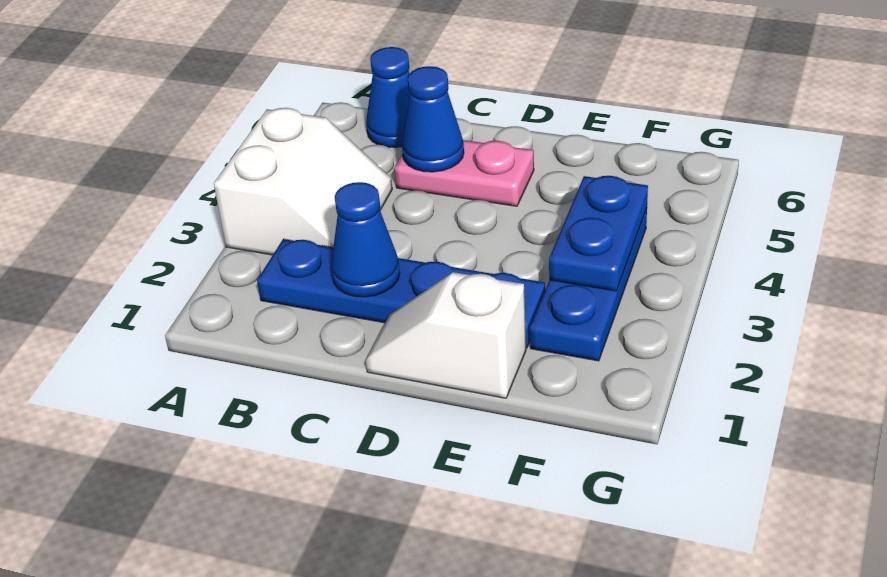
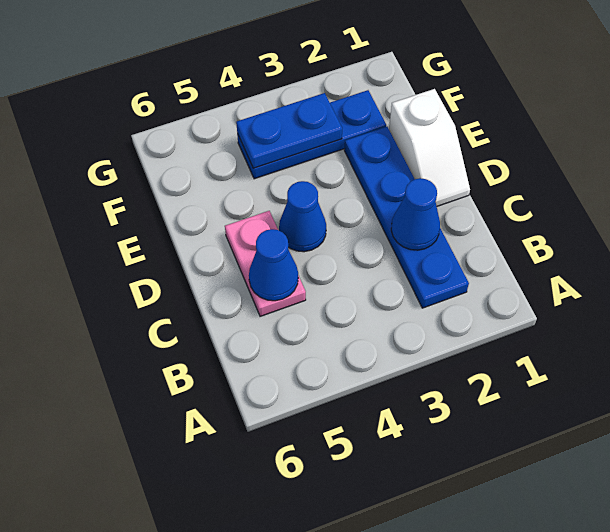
white slope A3:B4 level 1 top A -> none
blue cone B6 level 1 -> blue cone D4 level 1

